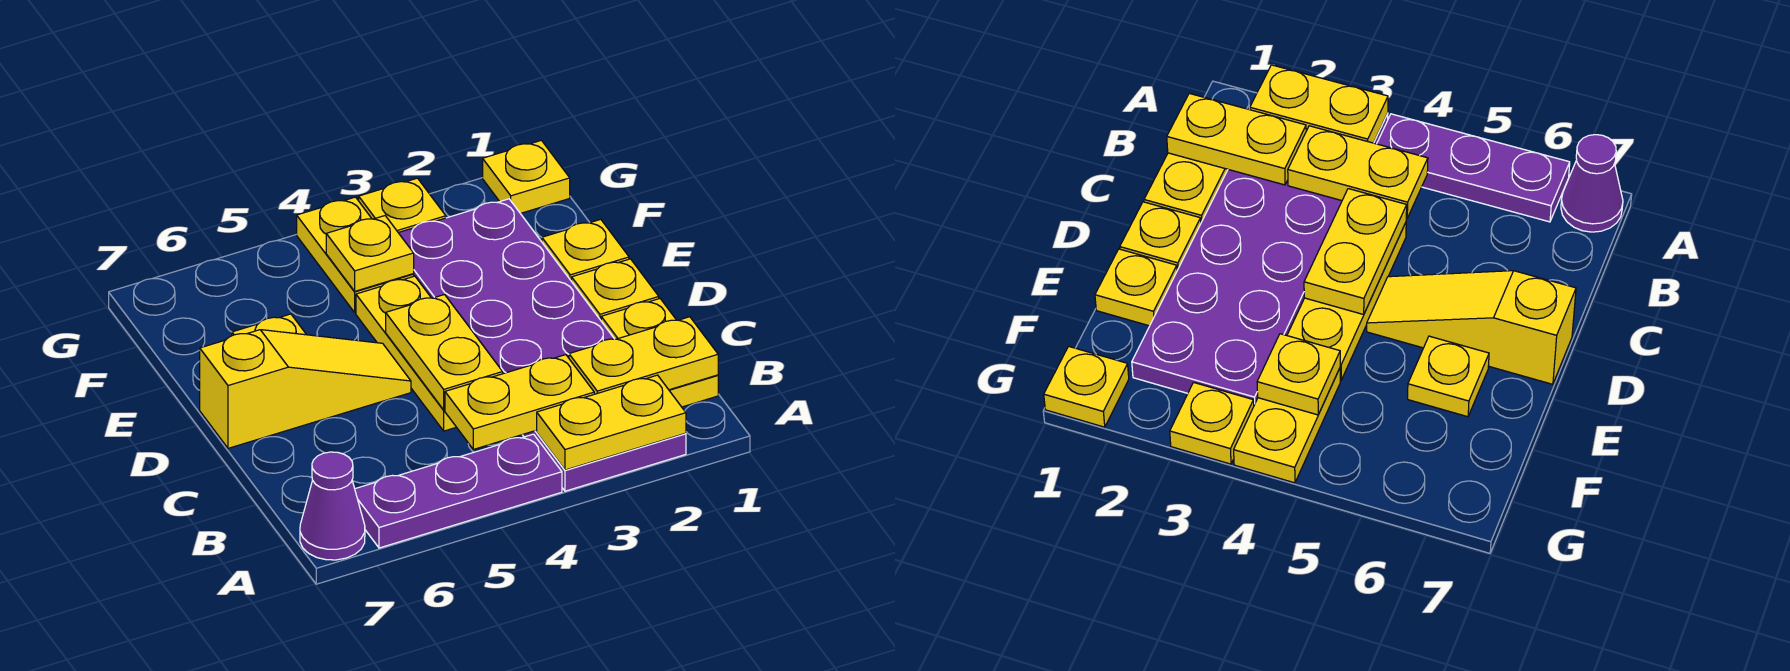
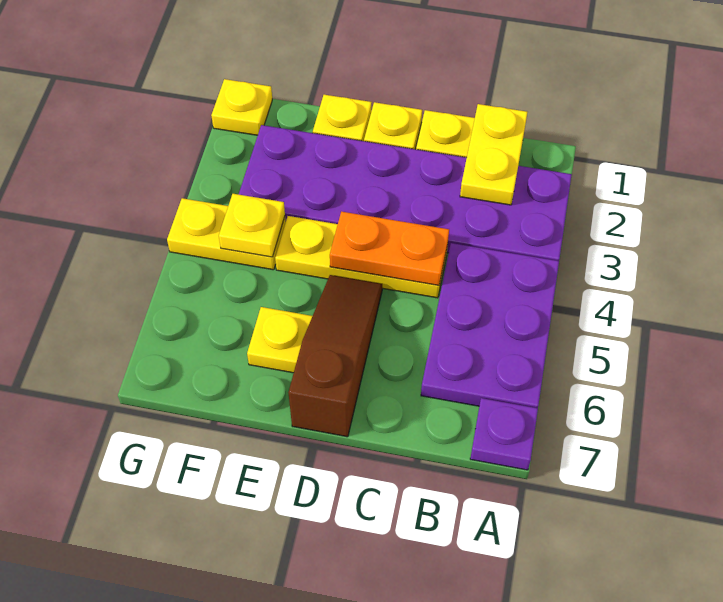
yellow plate A2:A3 level 2 -> none
purple plate A4:A6 level 1 -> purple plate A4:B6 level 1
purple cone A7 level 1 -> purple plate A7 level 1
yellow plate B3:B4 level 2 -> none
yellow plate C4:D4 level 2 -> orange plate C4:D4 level 2
yellow slope D5:D7 level 1 top 7 -> brown slope D5:D7 level 1 top 7
yellow plate G3 level 1 -> none

